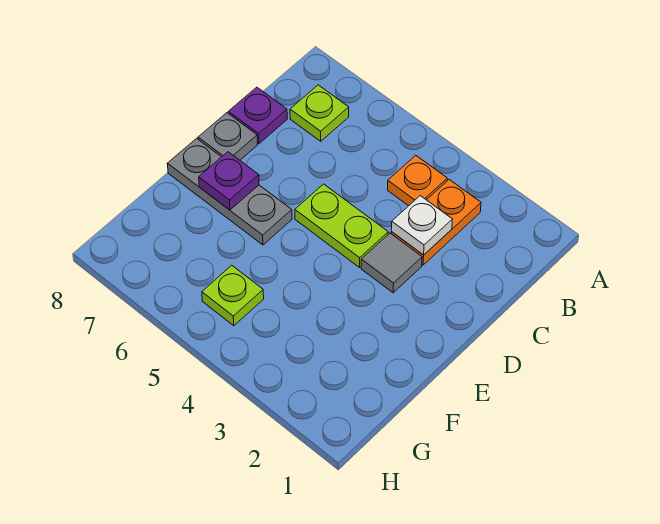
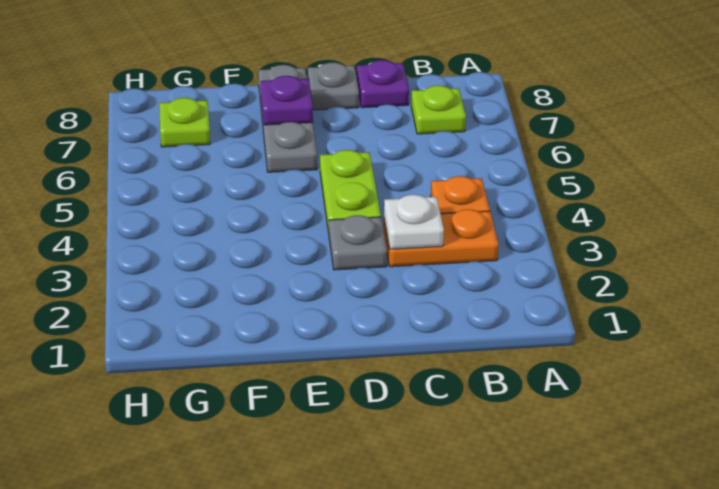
grey tile D3 level 1 -> grey plate D3 level 1
lime plate G5 level 1 -> lime plate G7 level 1

